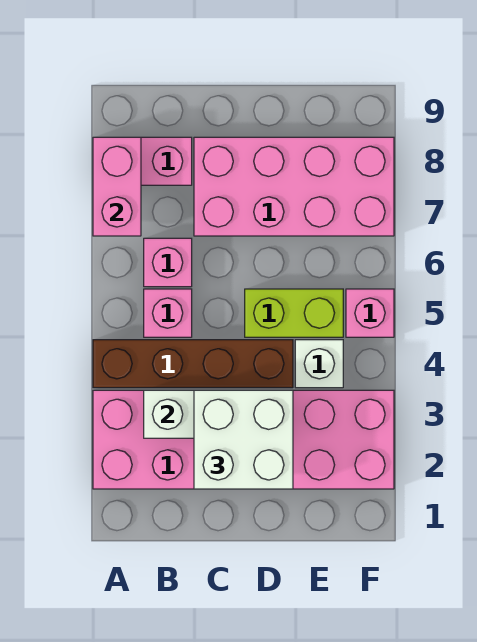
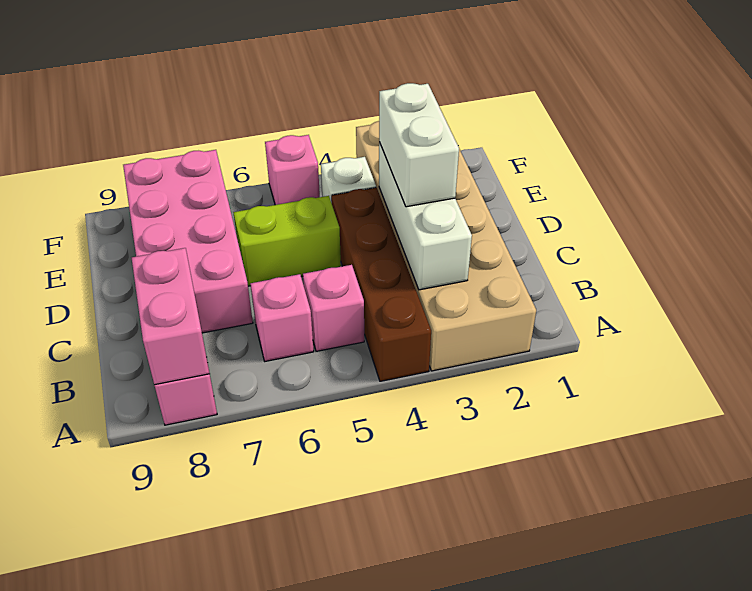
pink brick A2:F3 level 1 -> tan brick A2:F3 level 1
pink brick A7:A8 level 2 -> pink brick A8:B8 level 2
white brick C2:D3 level 3 -> white brick C3:D3 level 3
lime brick D5:E5 level 1 -> lime brick D5:D6 level 1

